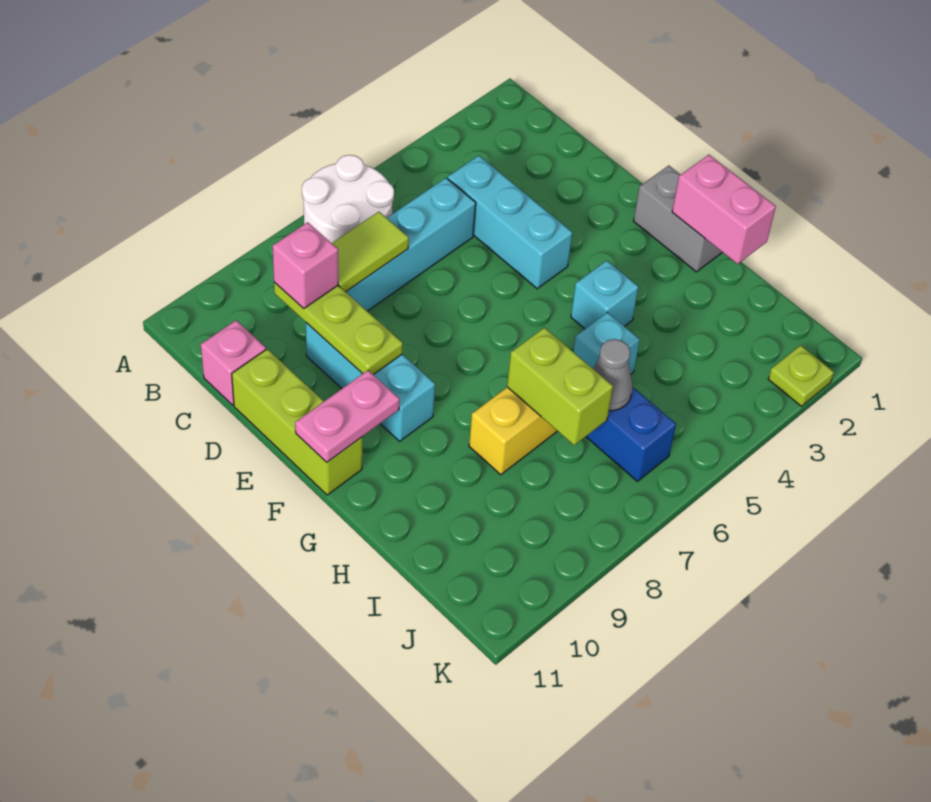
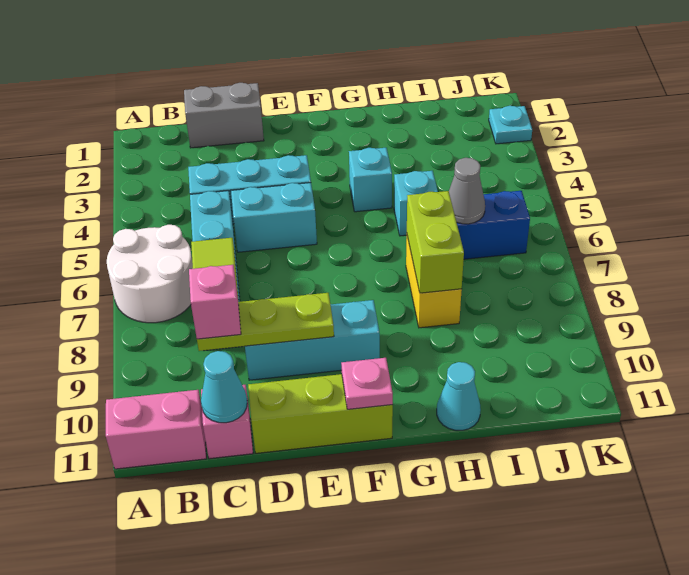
none -> cyan cone C11 level 2
none -> cyan brick D5:E5 level 1
grey brick F1:G1 level 1 -> grey brick C1:D1 level 1
pink plate F10:F11 level 2 -> pink plate F11 level 2
pink brick G1:H1 level 2 -> pink brick A11:B11 level 1
lime brick H7:I7 level 2 -> lime brick H7:H8 level 2
none -> cyan cone H11 level 1
lime plate K2 level 1 -> cyan plate K2 level 1

